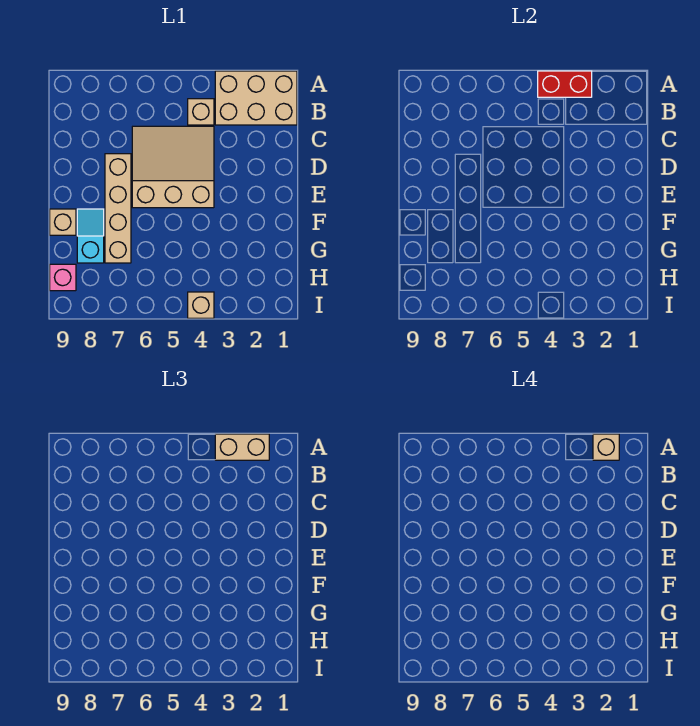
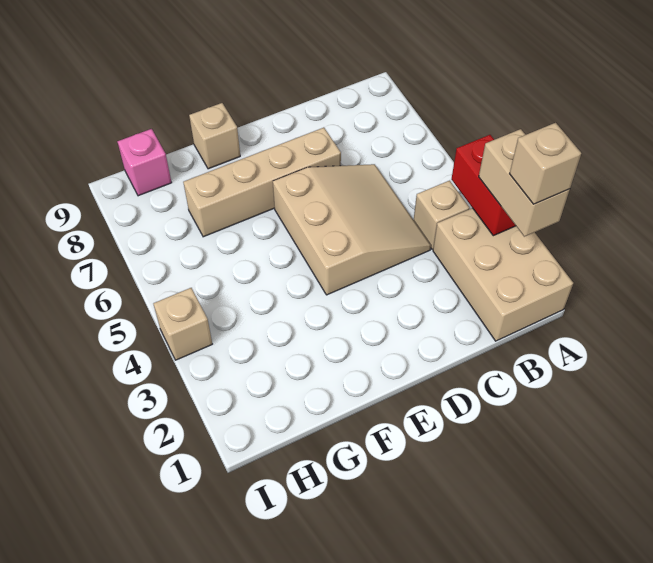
cyan slope F8:G8 level 1 top G -> none

